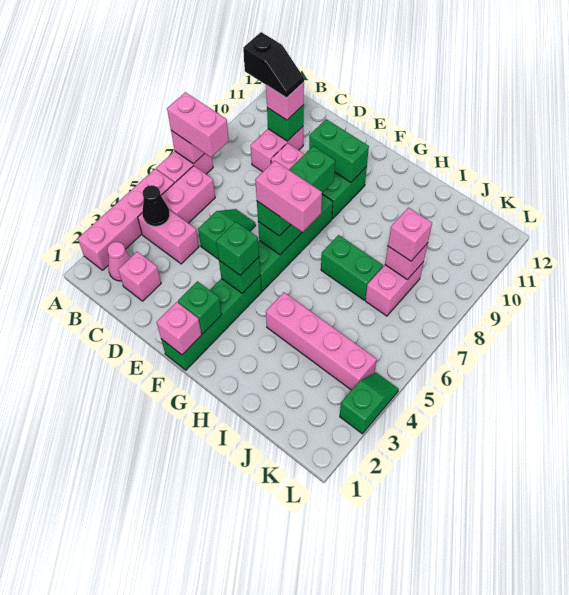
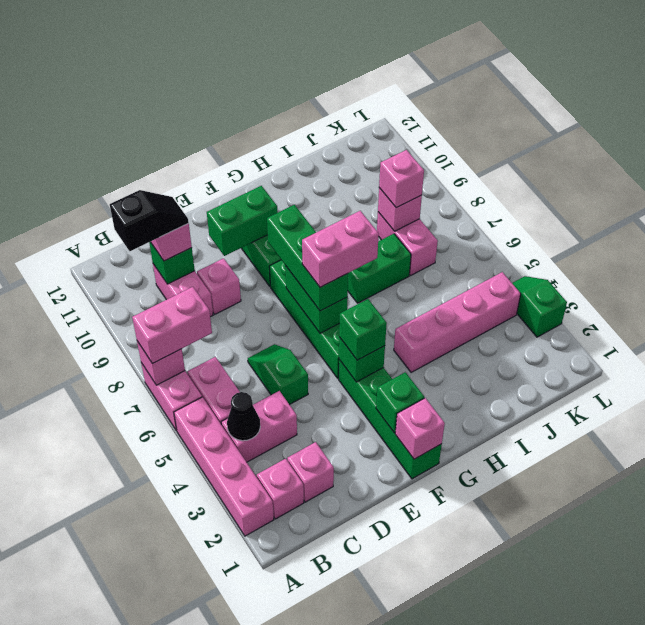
pink cone B2 level 1 -> pink brick B2 level 1

